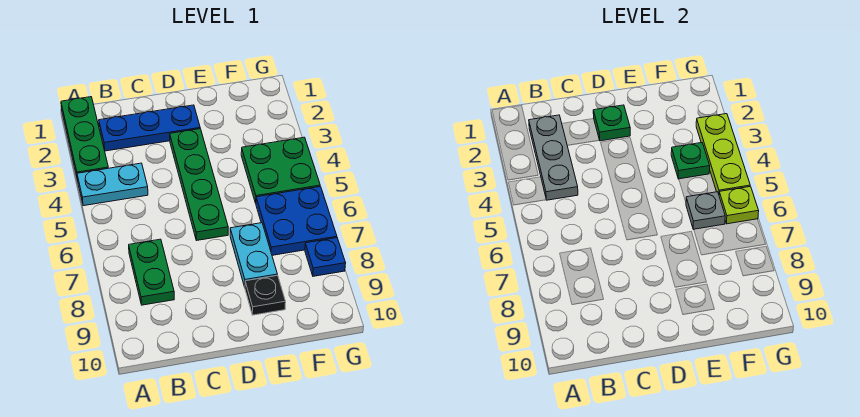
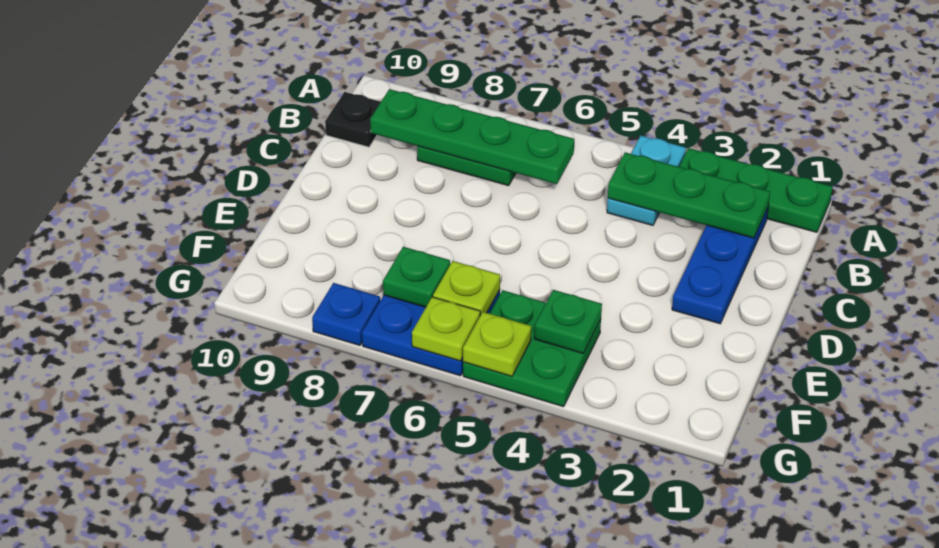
grey plate B2:B4 level 2 -> green plate B2:B4 level 2
green plate D2 level 2 -> green plate F7 level 2
green plate D3:D6 level 1 -> green plate B6:B9 level 2
cyan plate E7:E8 level 1 -> none
black plate E9 level 1 -> black plate B10 level 1
grey plate F6 level 2 -> lime plate F6 level 2
lime plate G3:G5 level 2 -> lime plate G5 level 2

